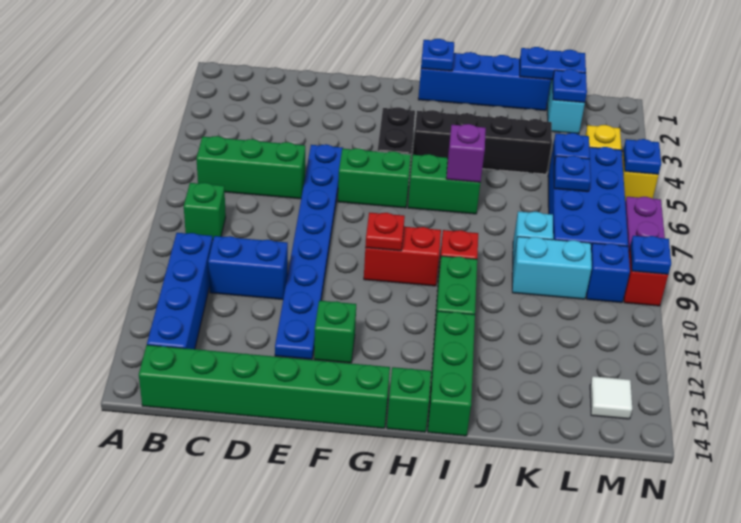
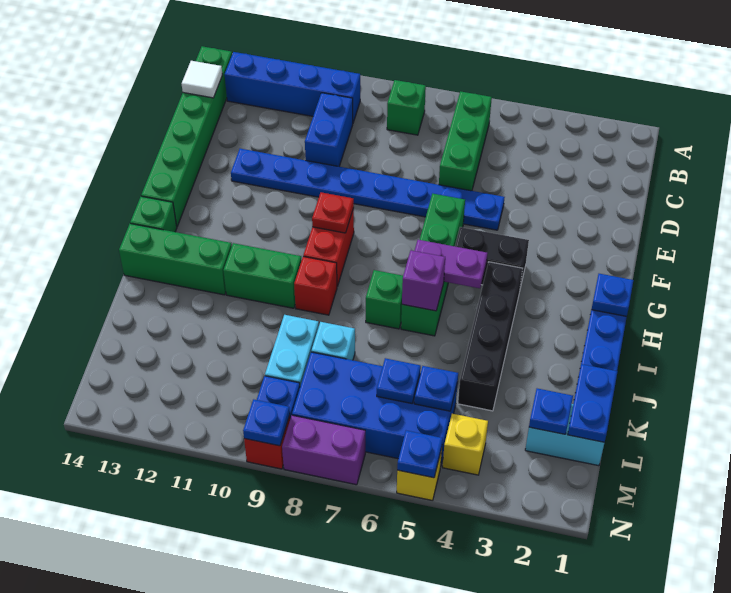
green brick F12 level 1 -> green brick I7 level 1
none -> purple plate H5:H6 level 2
white tile M13 level 1 -> white tile C14 level 2

